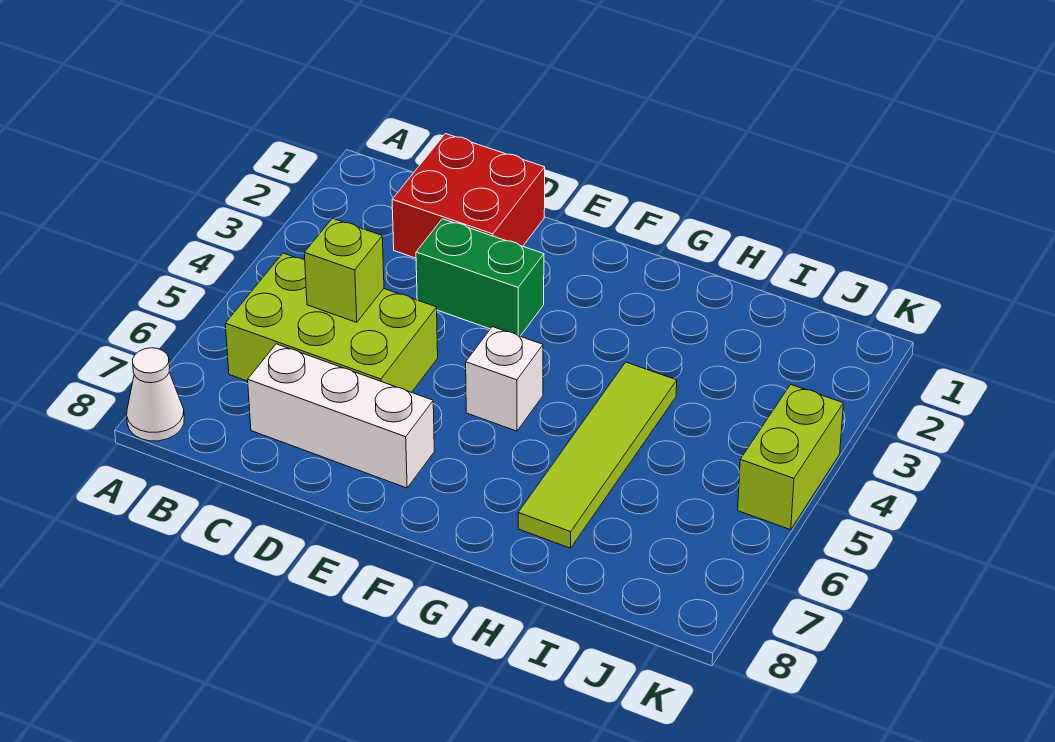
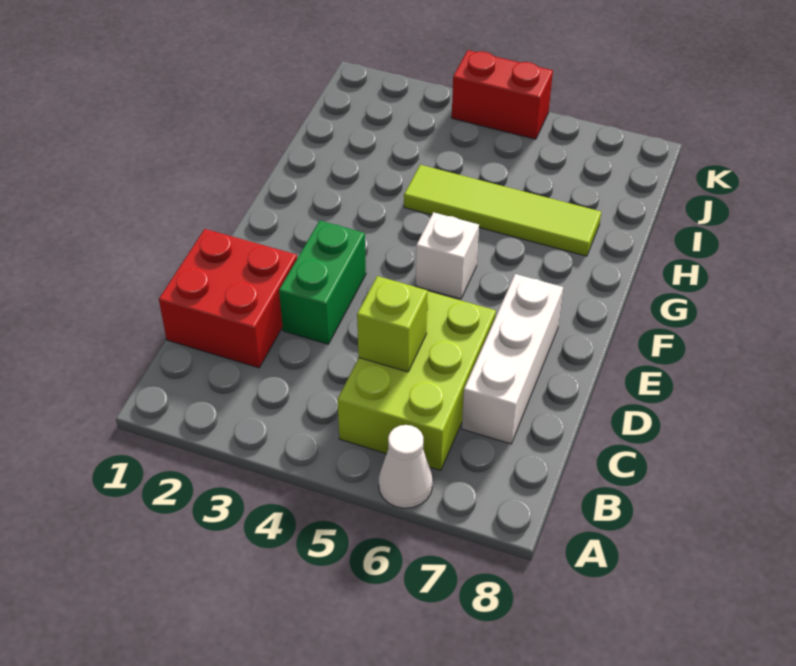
white cone A8 level 1 -> white cone A6 level 1
lime brick K4:K5 level 1 -> red brick K4:K5 level 1

